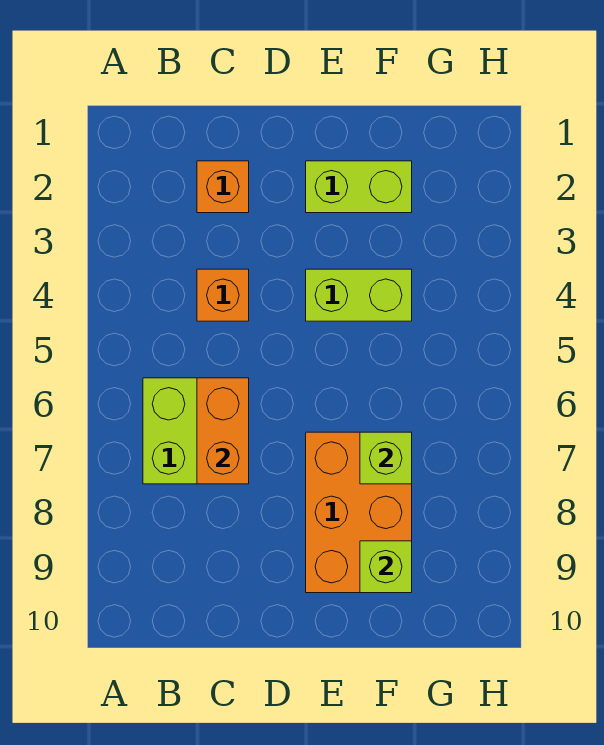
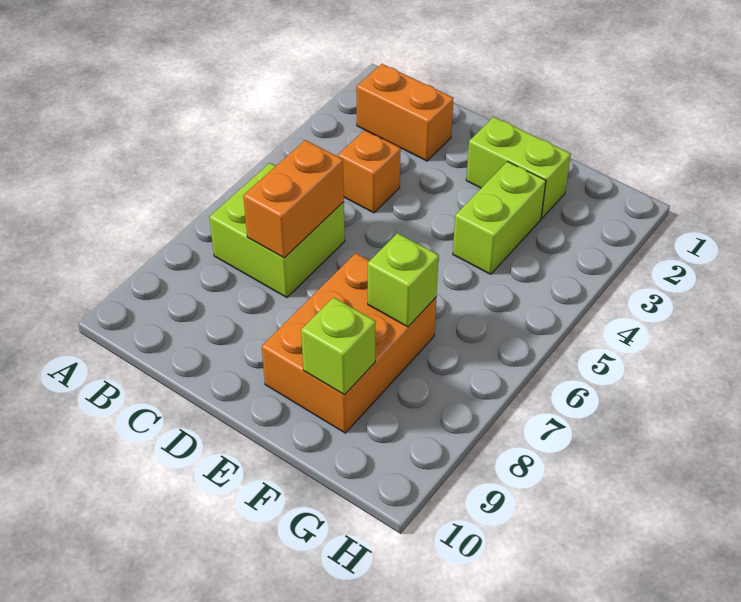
orange brick C2 level 1 -> orange brick B2:C2 level 1
lime brick E4:F4 level 1 -> lime brick F3:F4 level 1

